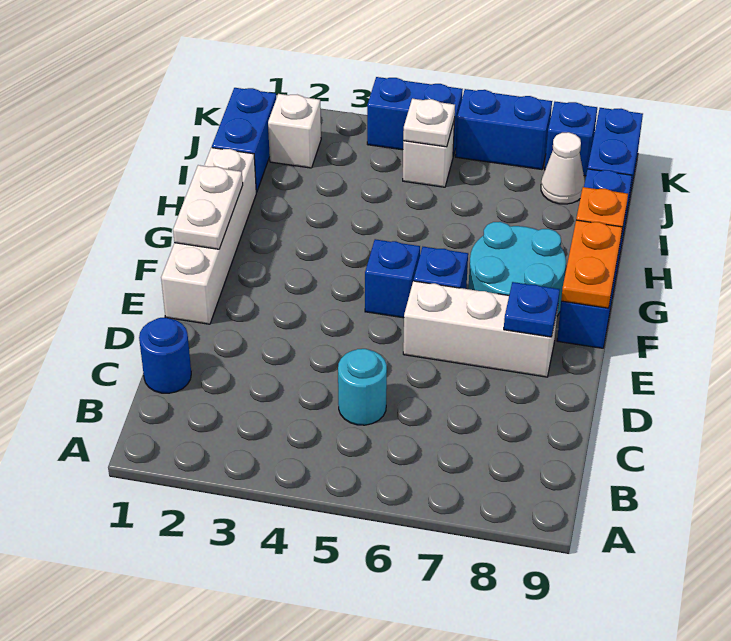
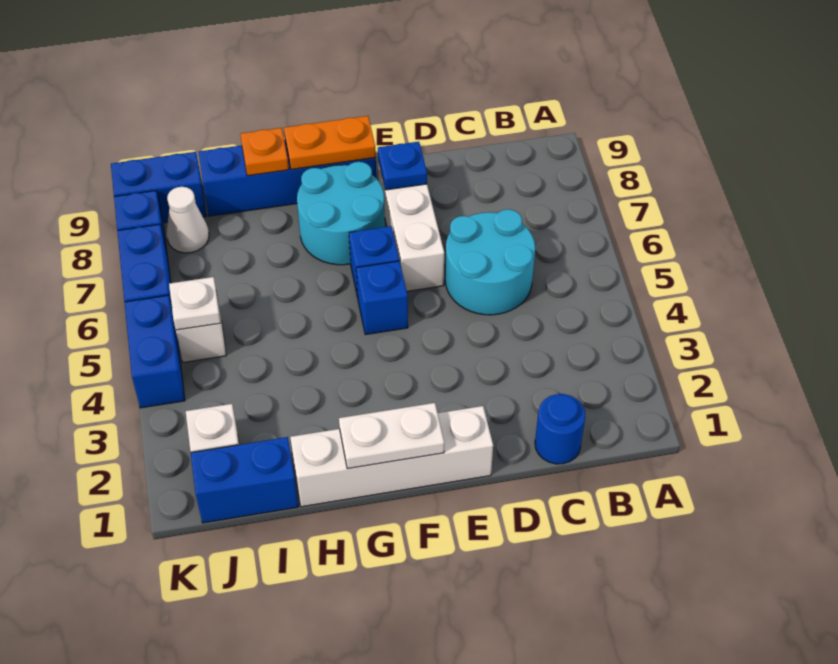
cyan round brick C5 level 1 -> cyan round brick C5:D6 level 1

